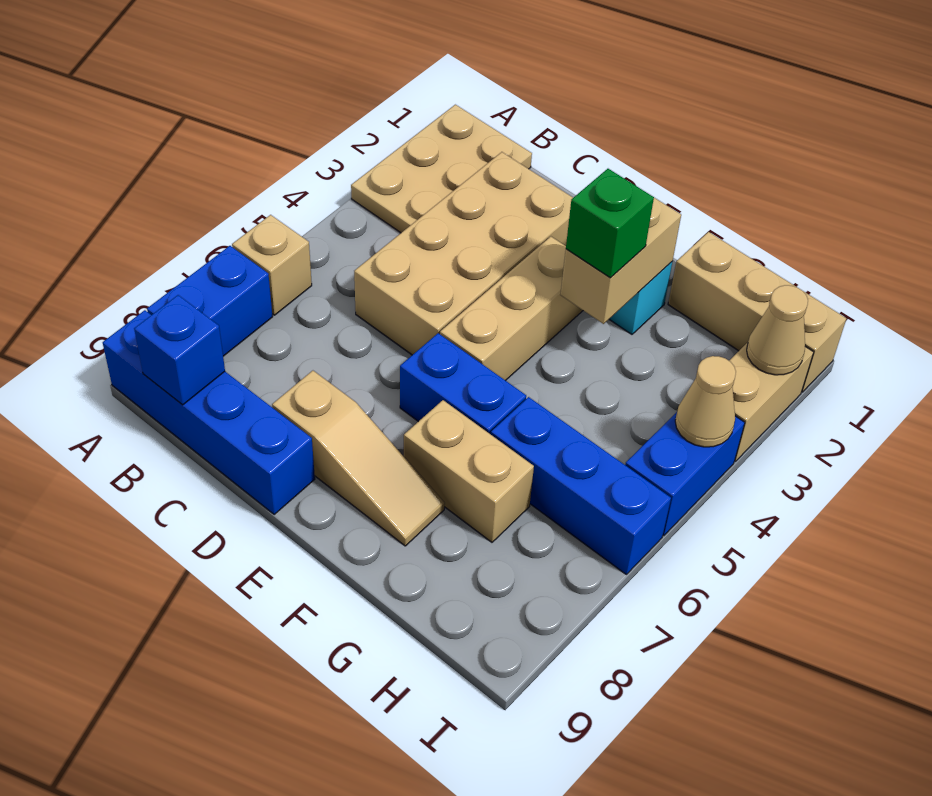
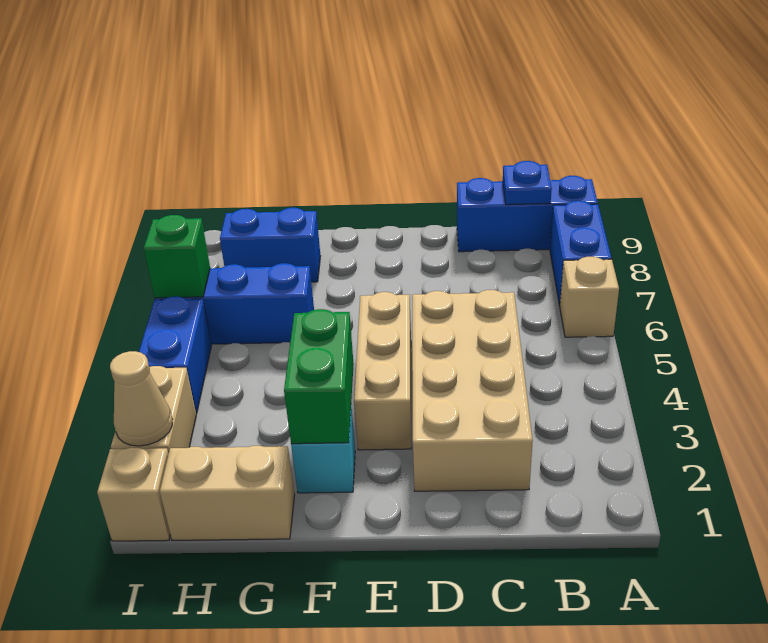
tan plate A1:B3 level 1 -> none
blue brick A9:D9 level 1 -> blue brick A9:C9 level 1
blue brick B9 level 2 -> blue plate B9 level 2
tan slope D8:F8 level 1 top D -> none
blue brick E6:F6 level 1 -> blue brick G8:H8 level 1
tan brick F2:F3 level 2 -> green brick F2:F3 level 2
green brick F3 level 3 -> green brick I6 level 2
tan brick F7:G7 level 1 -> none
tan cone I4 level 2 -> none

